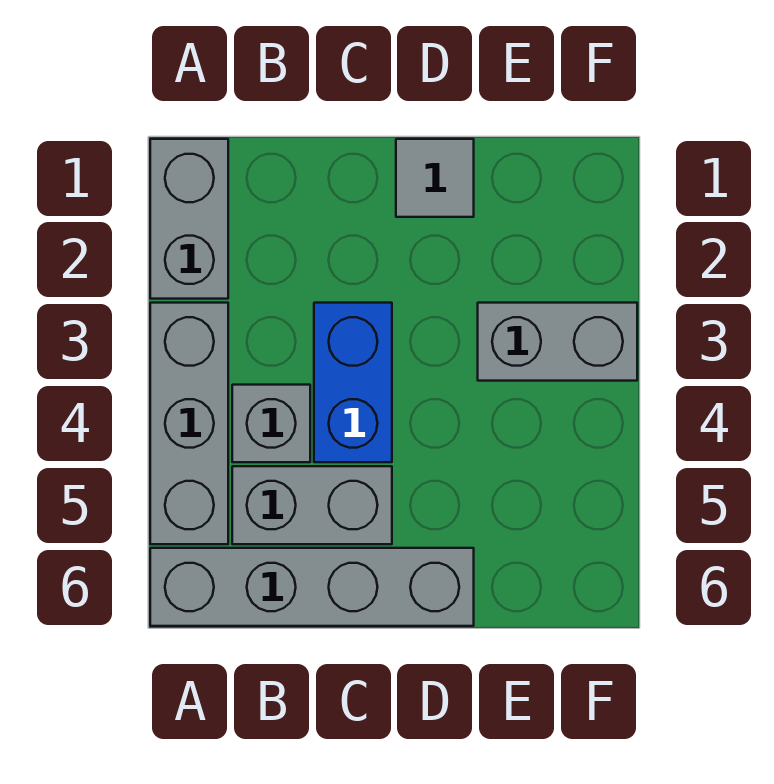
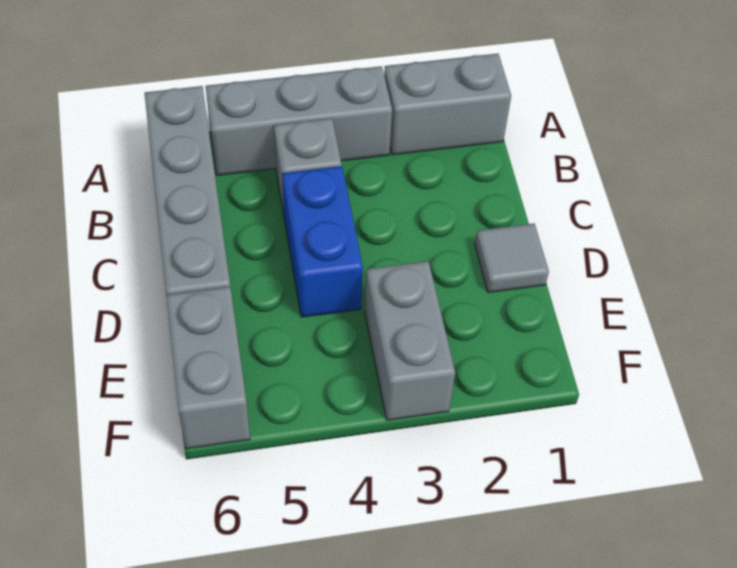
grey brick B5:C5 level 1 -> grey brick E6:F6 level 1
blue brick C3:C4 level 1 -> blue brick C4:D4 level 1

